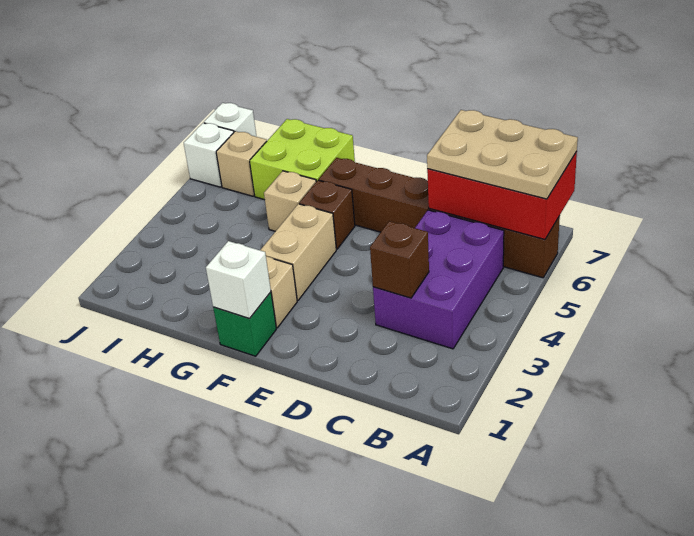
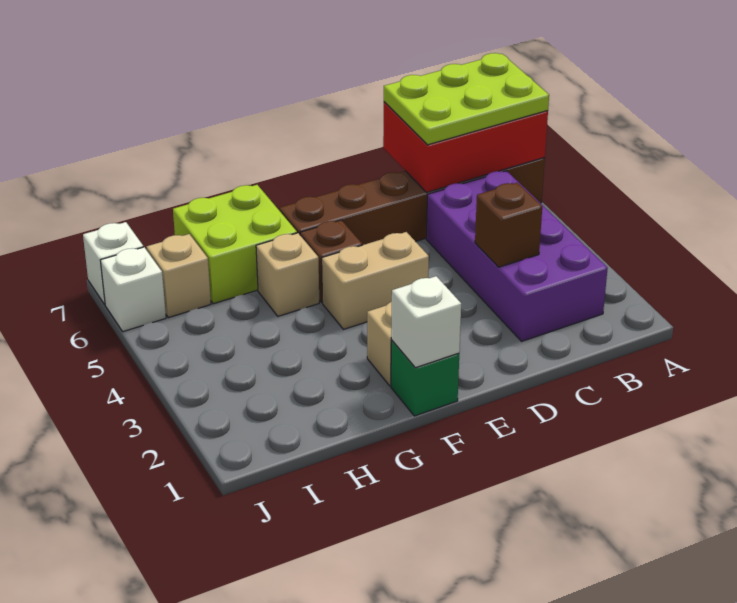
tan plate A6:C7 level 3 -> lime plate A6:C7 level 3
purple brick B3:C5 level 1 -> purple brick B2:C5 level 1
tan brick F3:F4 level 1 -> tan brick E4:F4 level 1

